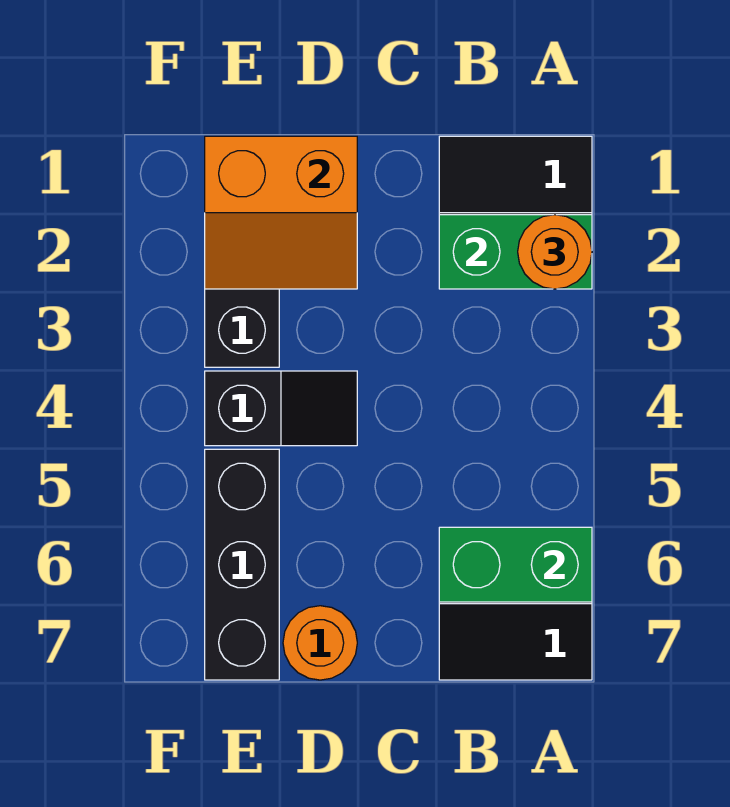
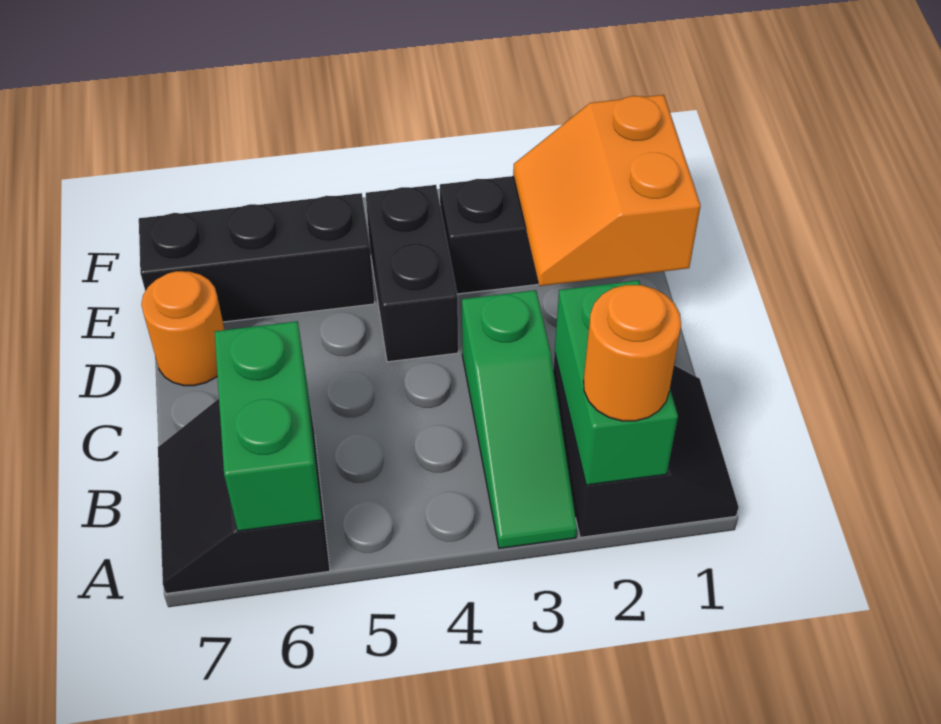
none -> green slope A3:C3 level 1 top C
black slope D4:E4 level 1 top E -> black brick D4:E4 level 1

